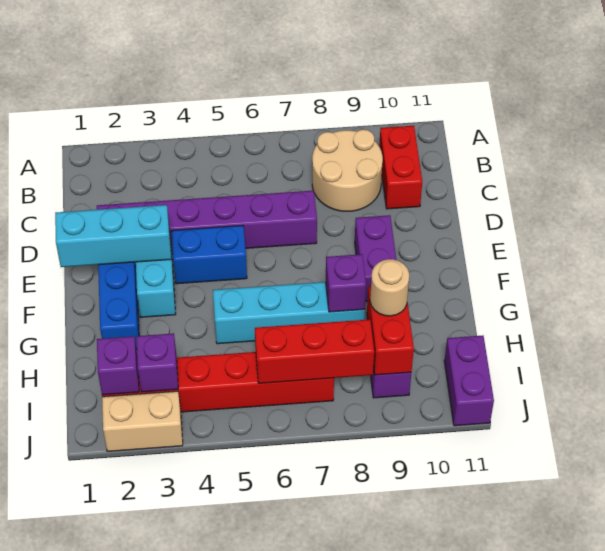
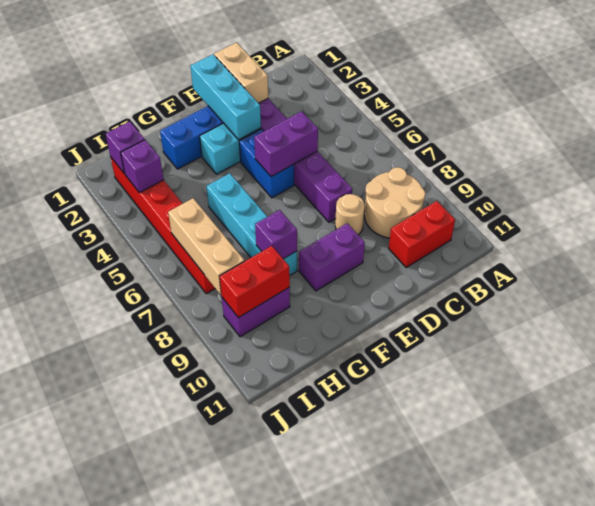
tan round brick H9 level 3 -> tan round brick D8 level 1
red brick I6:I8 level 2 -> tan brick I6:I8 level 2
purple brick I11:J11 level 1 -> purple brick D5:E5 level 2
tan brick J2:J3 level 1 -> tan brick D1:D2 level 2

